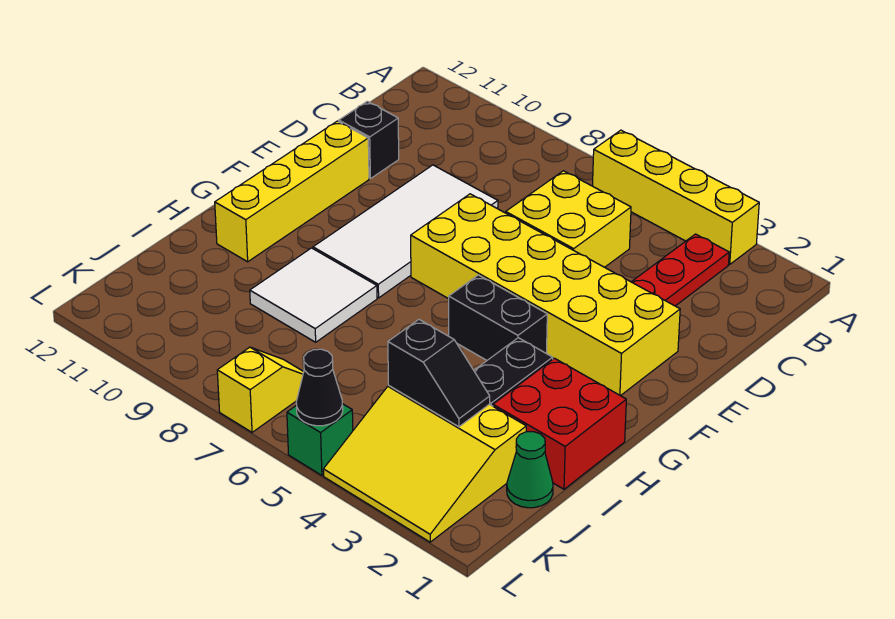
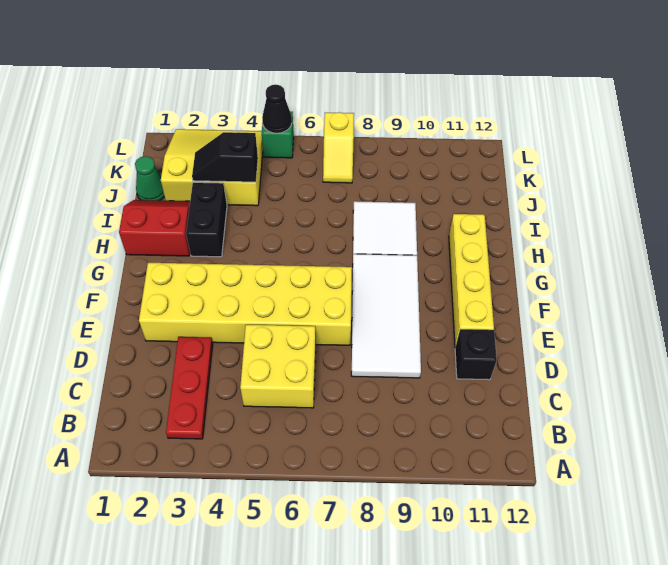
yellow brick A3:A6 level 1 -> none
black brick G4:G5 level 1 -> none
red brick H1:I2 level 1 -> red slope H1:I2 level 1 top H

